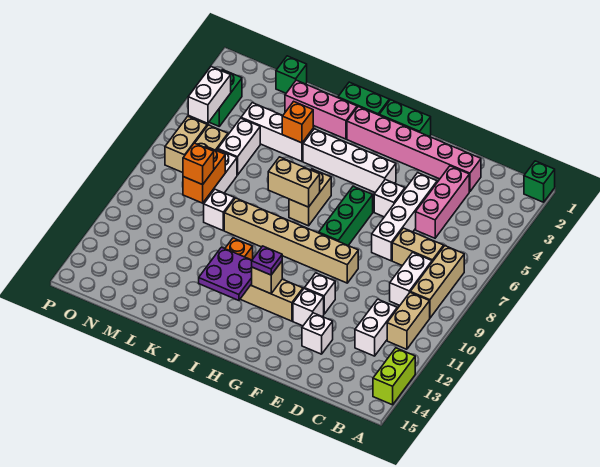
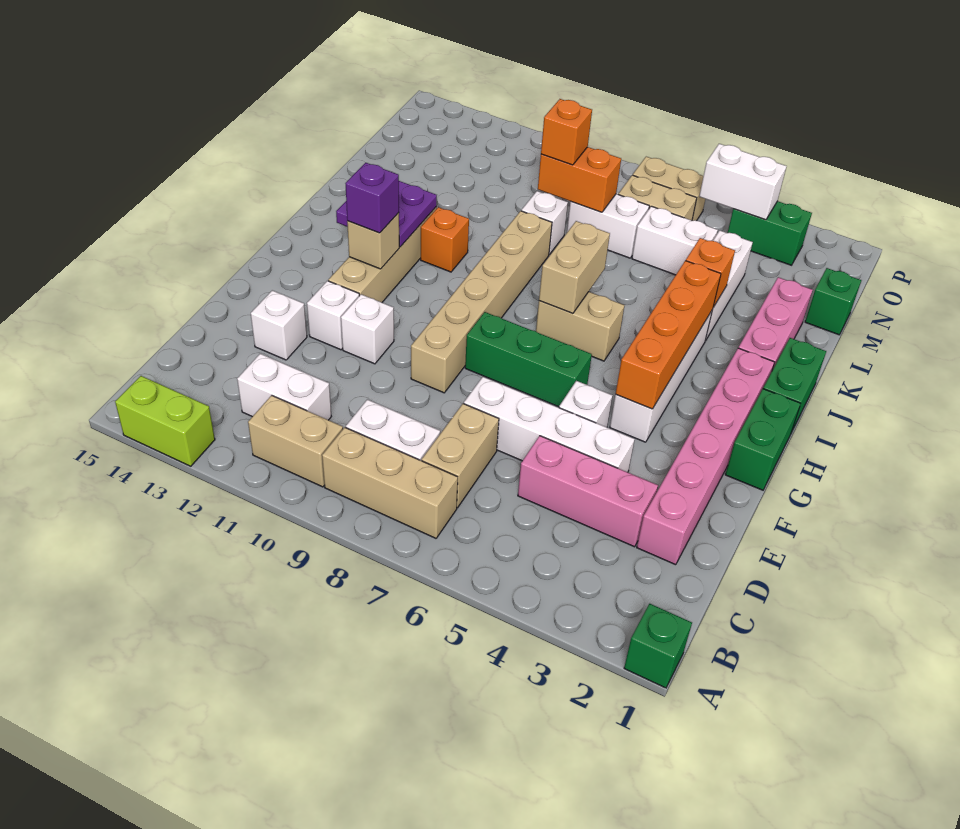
none -> orange brick G4:J4 level 2
purple plate H12 level 3 -> purple brick H12 level 3

